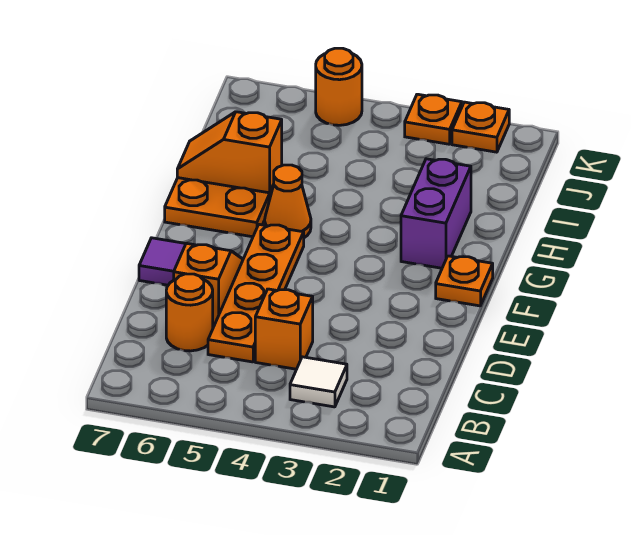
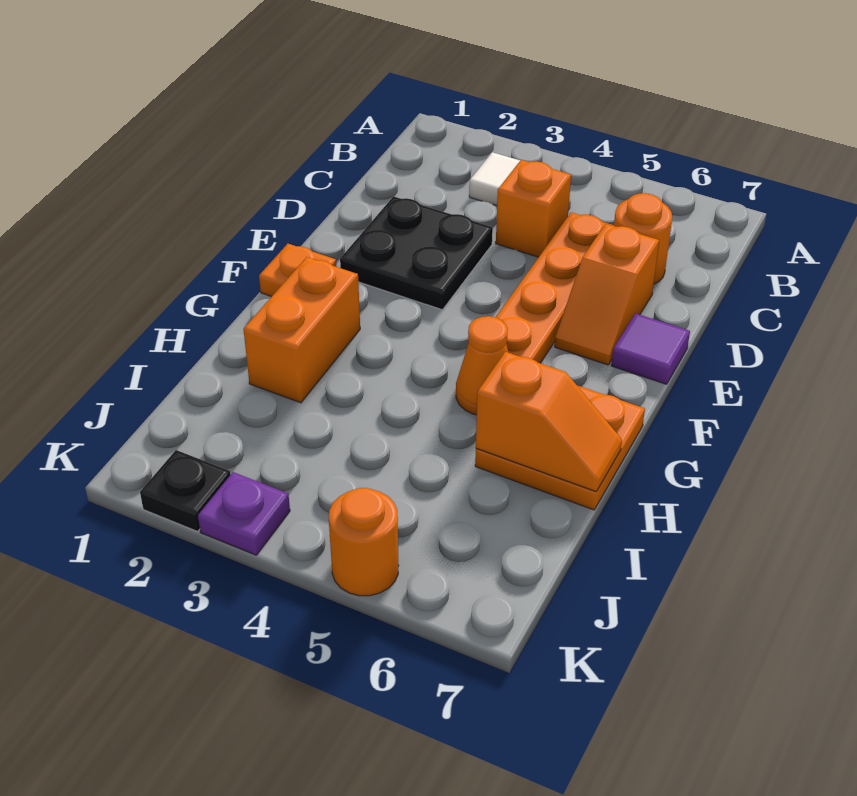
none -> black plate D2:E3 level 1
purple brick G2:H2 level 1 -> orange brick G2:H2 level 1
orange plate K2 level 1 -> black plate K2 level 1
orange plate K3 level 1 -> purple plate K3 level 1

